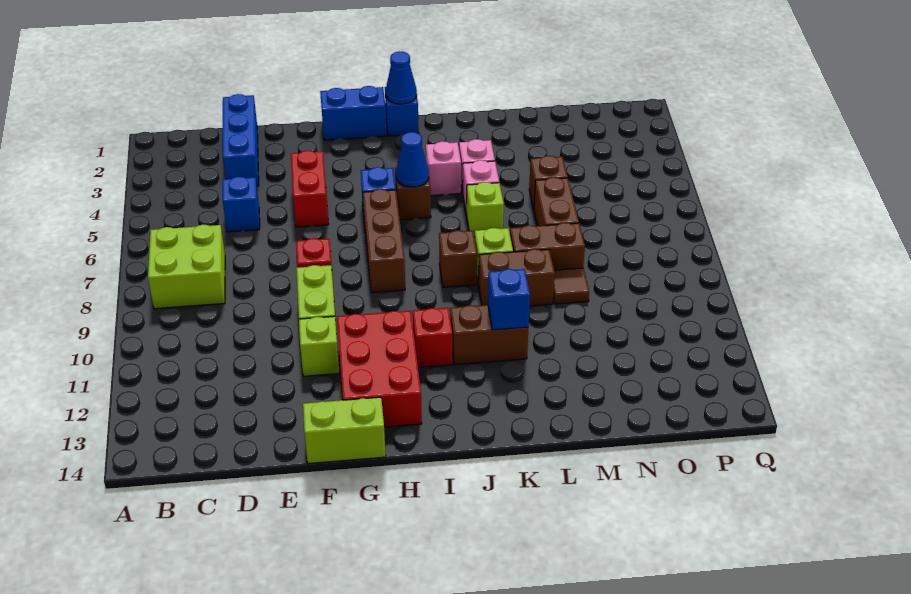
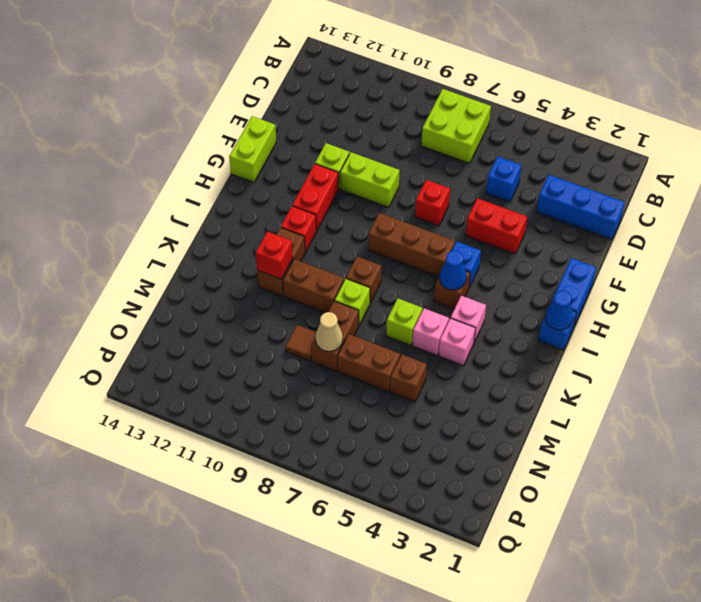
red plate F7 level 1 -> red brick F7 level 1
red brick G11:H13 level 1 -> red brick G11:H11 level 1
brown brick K9:L9 level 1 -> brown brick K9:K10 level 1
blue brick K11 level 2 -> red brick K11 level 2
none -> tan cone M8 level 2

